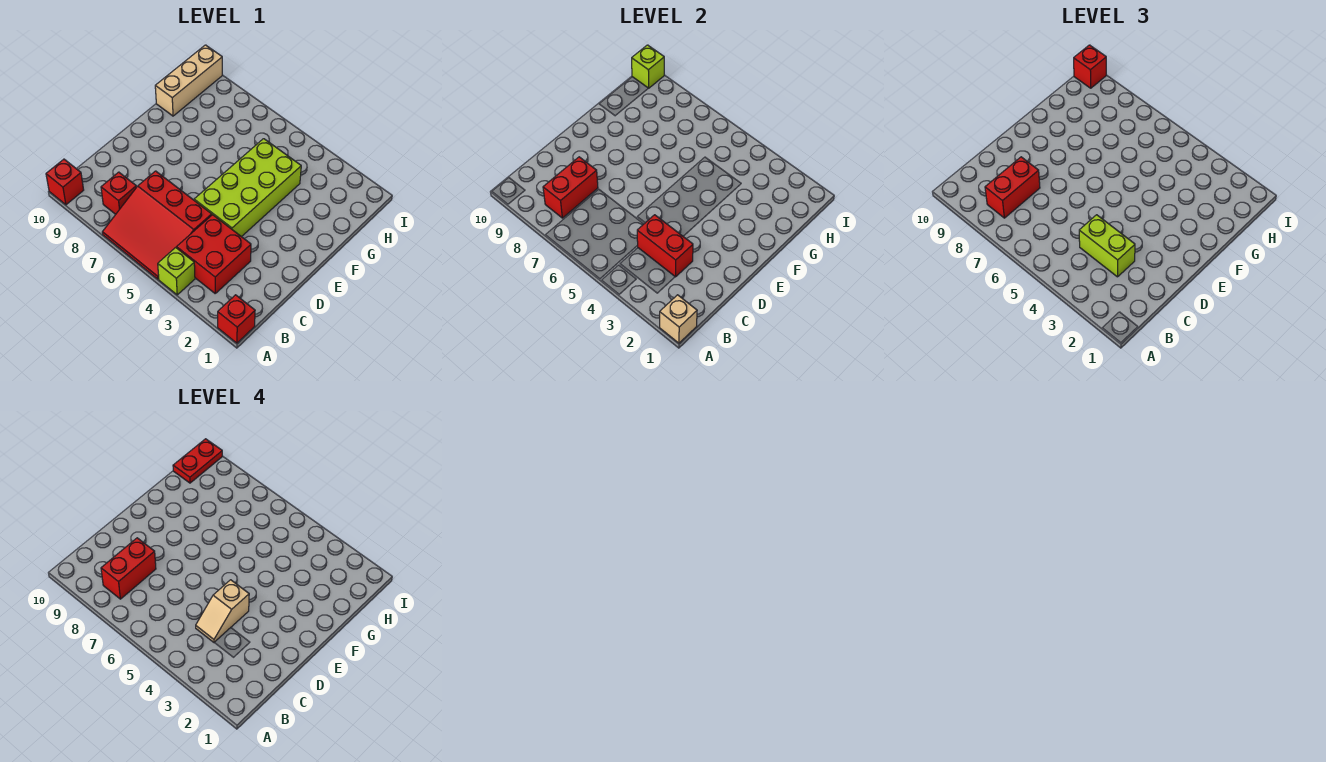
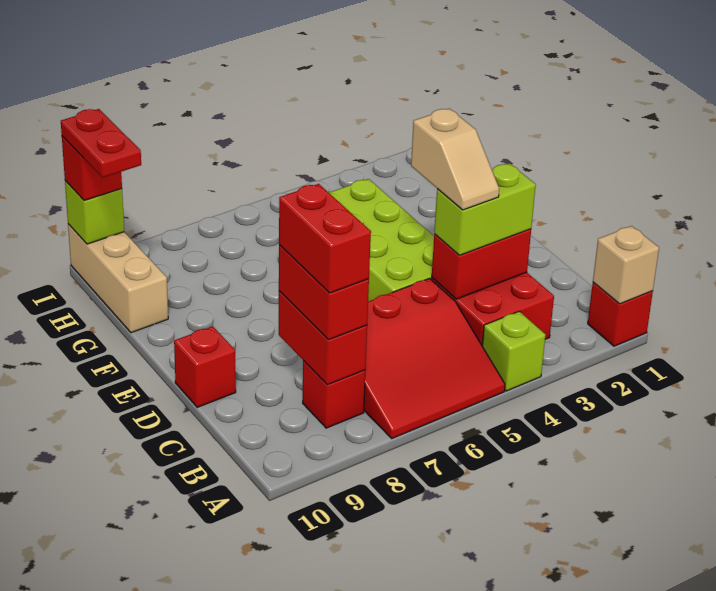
red brick A10 level 1 -> red brick D10 level 1

